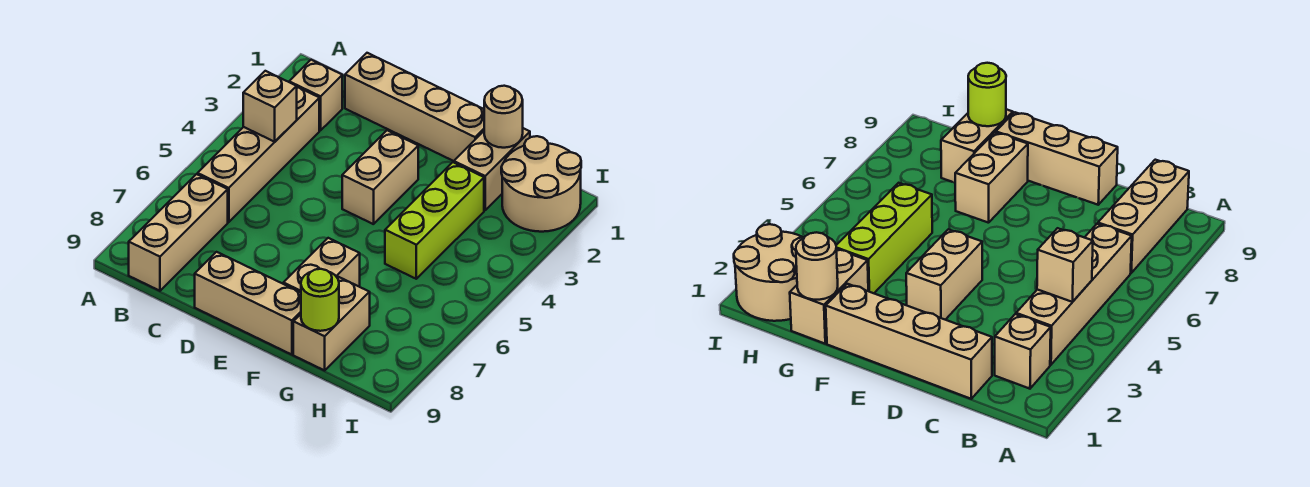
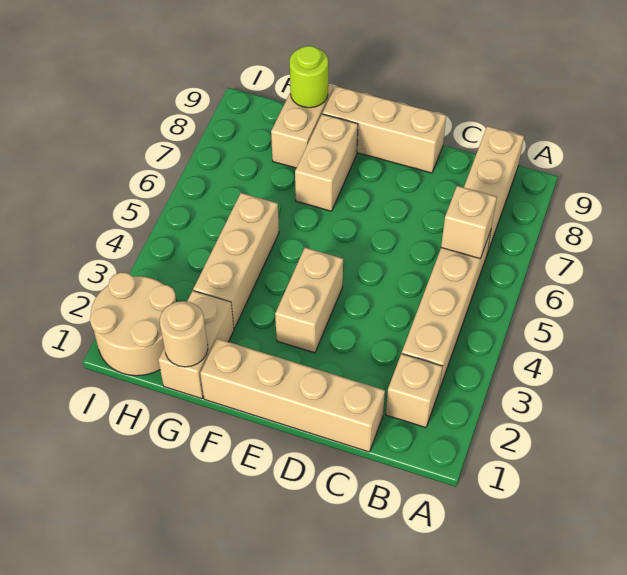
tan brick B4 level 2 -> tan brick B6 level 2
lime brick G3:G5 level 1 -> tan brick G3:G5 level 1

